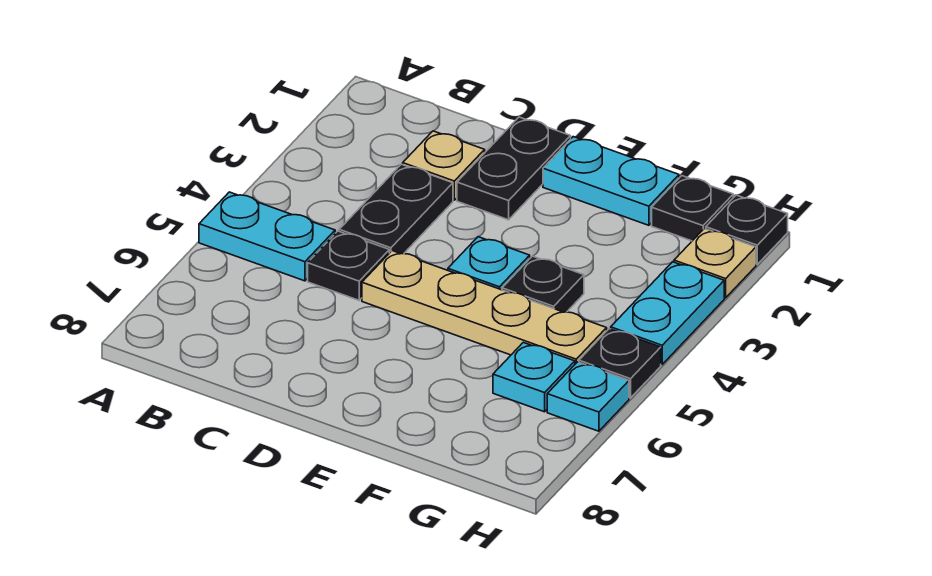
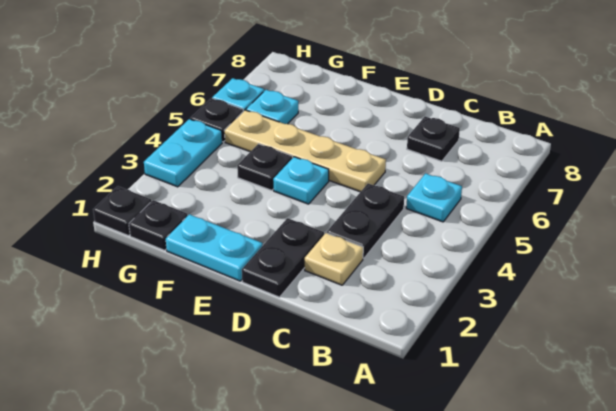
cyan plate A5:B5 level 1 -> cyan plate B5 level 1
black plate C5 level 1 -> black plate C7 level 1
tan plate H2 level 1 -> none

